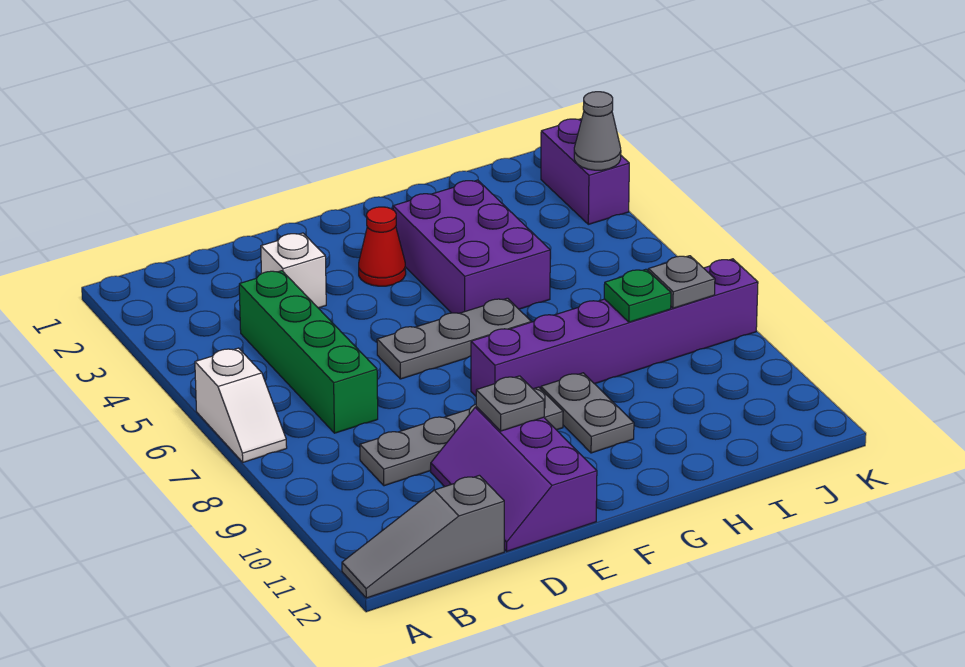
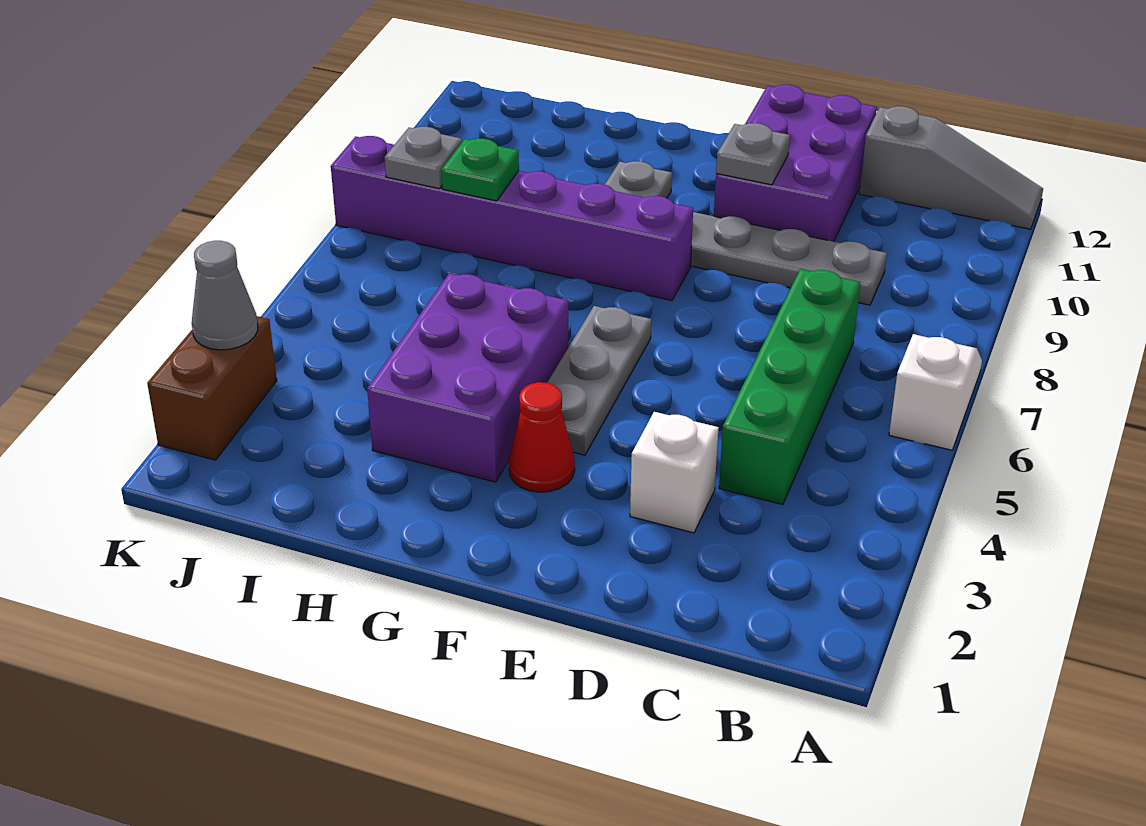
purple slope D10:E12 level 1 top E -> purple brick D10:E12 level 1
grey plate E6:G6 level 1 -> grey plate F4:F6 level 1
purple brick K2:K3 level 1 -> brown brick K2:K3 level 1

